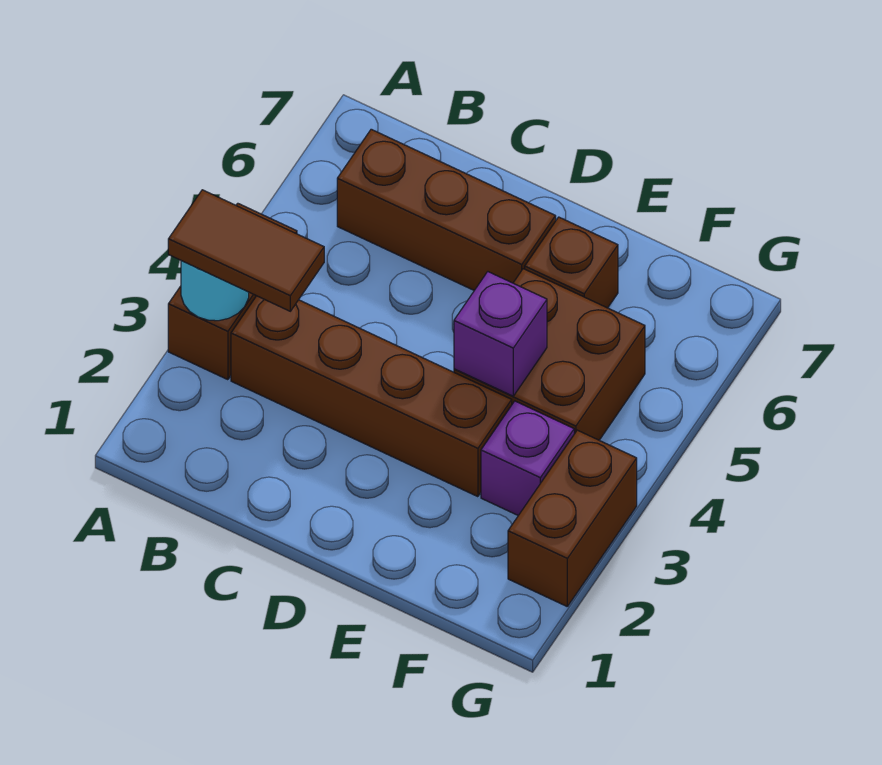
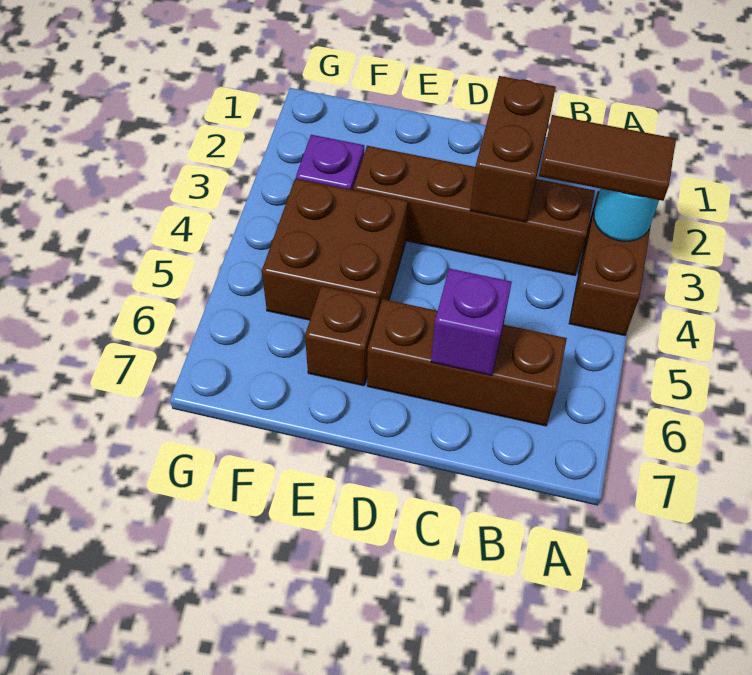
purple brick E4 level 2 -> purple brick C6 level 2
brown brick G2:G3 level 1 -> brown brick C2:C3 level 2

